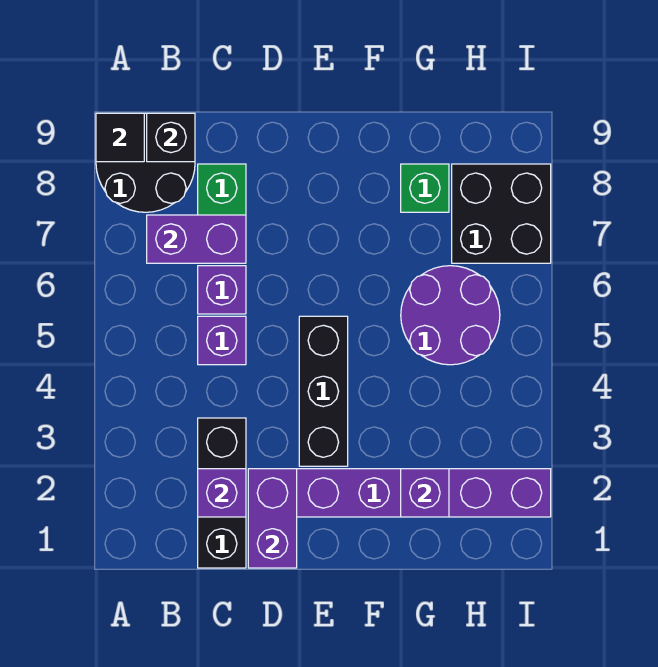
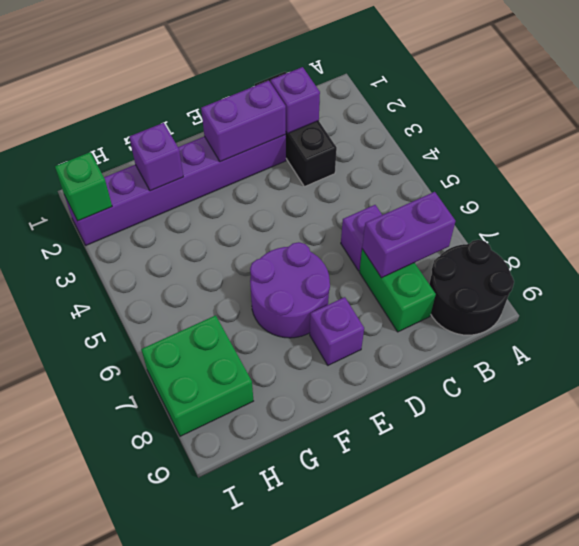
black tile A9 level 2 -> none
black brick B9 level 2 -> none
purple brick C5 level 1 -> purple brick E8 level 1
purple brick D1:D2 level 2 -> purple brick D2:E2 level 2
black brick E3:E5 level 1 -> none
purple round brick G5:H6 level 1 -> purple round brick E6:F7 level 1
green brick G8 level 1 -> green brick I2 level 2
black brick H7:I8 level 1 -> green brick H7:I8 level 1

